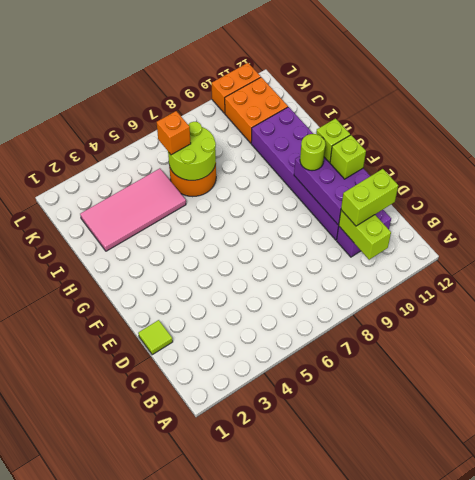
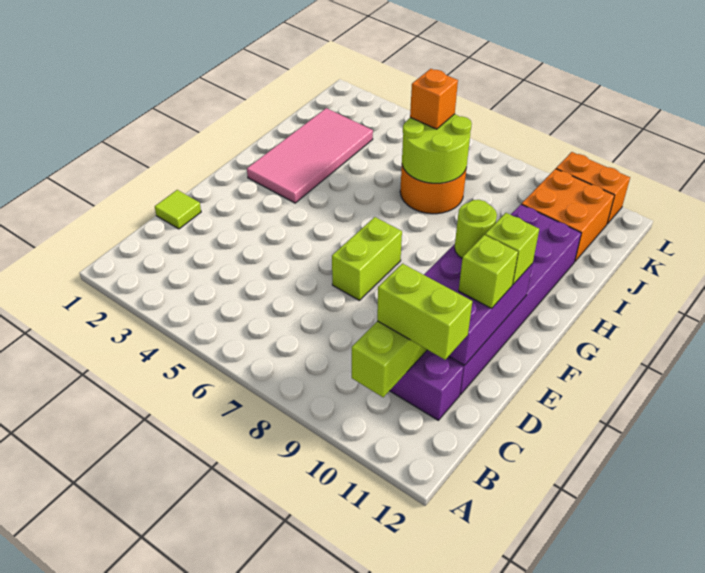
none -> lime brick E7:F7 level 1
pink tile I2:J5 level 1 -> pink tile G2:J3 level 1

